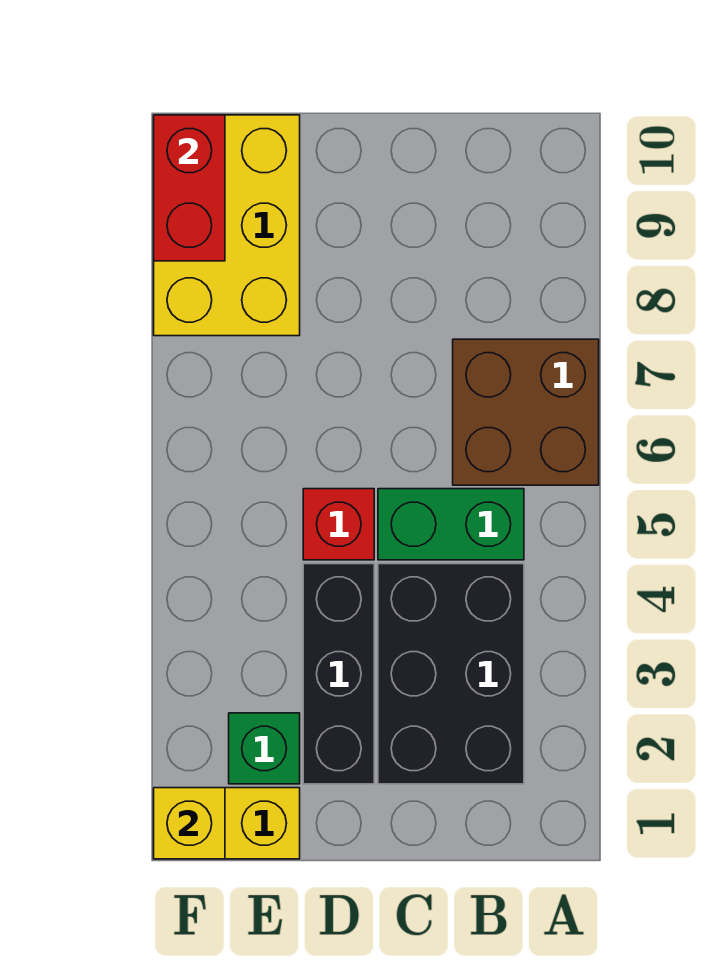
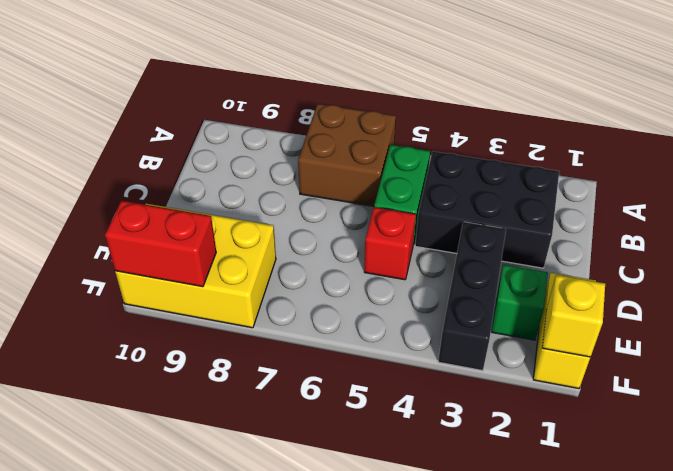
black brick D2:D4 level 1 -> black brick D3:F3 level 1

